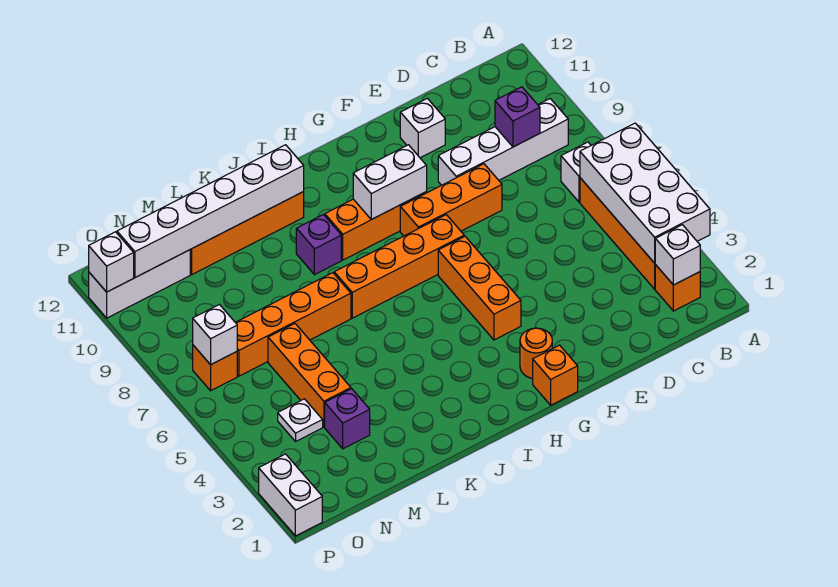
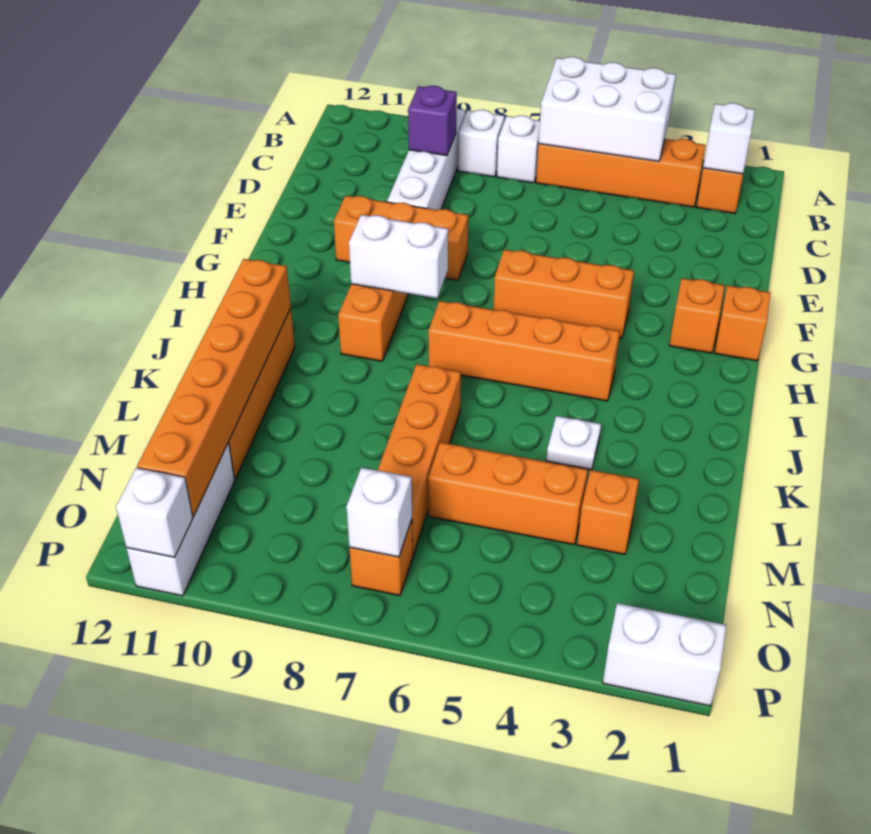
white brick A3:B6 level 2 -> white brick A4:B6 level 2
orange brick E8:G8 level 1 -> orange brick F8:F10 level 1
white brick E11 level 1 -> white brick B8 level 1
orange round brick G2 level 1 -> orange brick G2 level 1
orange brick G7:J7 level 1 -> orange brick I4:I7 level 1
white brick G9:H9 level 2 -> white brick H8:H9 level 2
purple brick J9 level 1 -> none
white brick J11:O11 level 2 -> orange brick J11:O11 level 2
purple brick M3 level 1 -> orange brick M3 level 1
white plate N4 level 1 -> white plate K4 level 1

